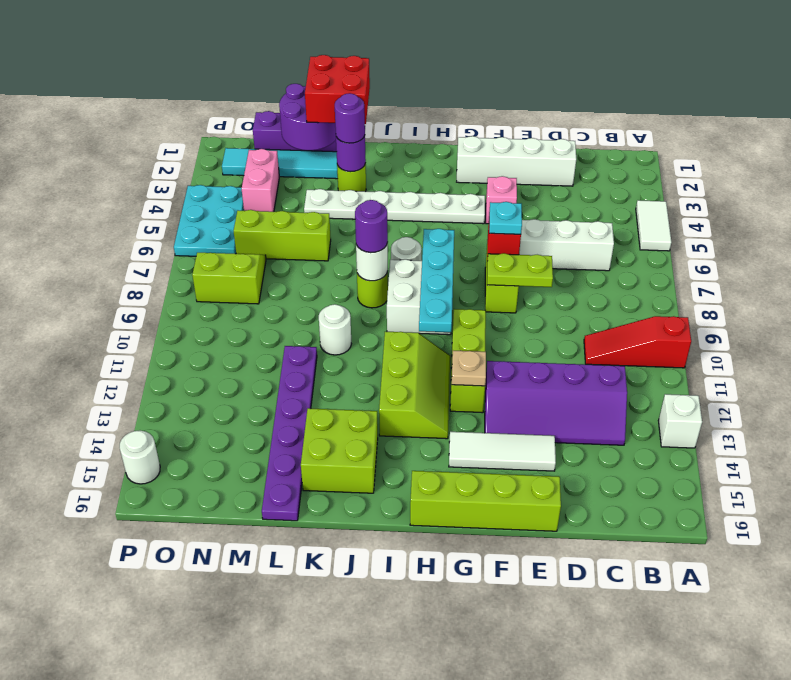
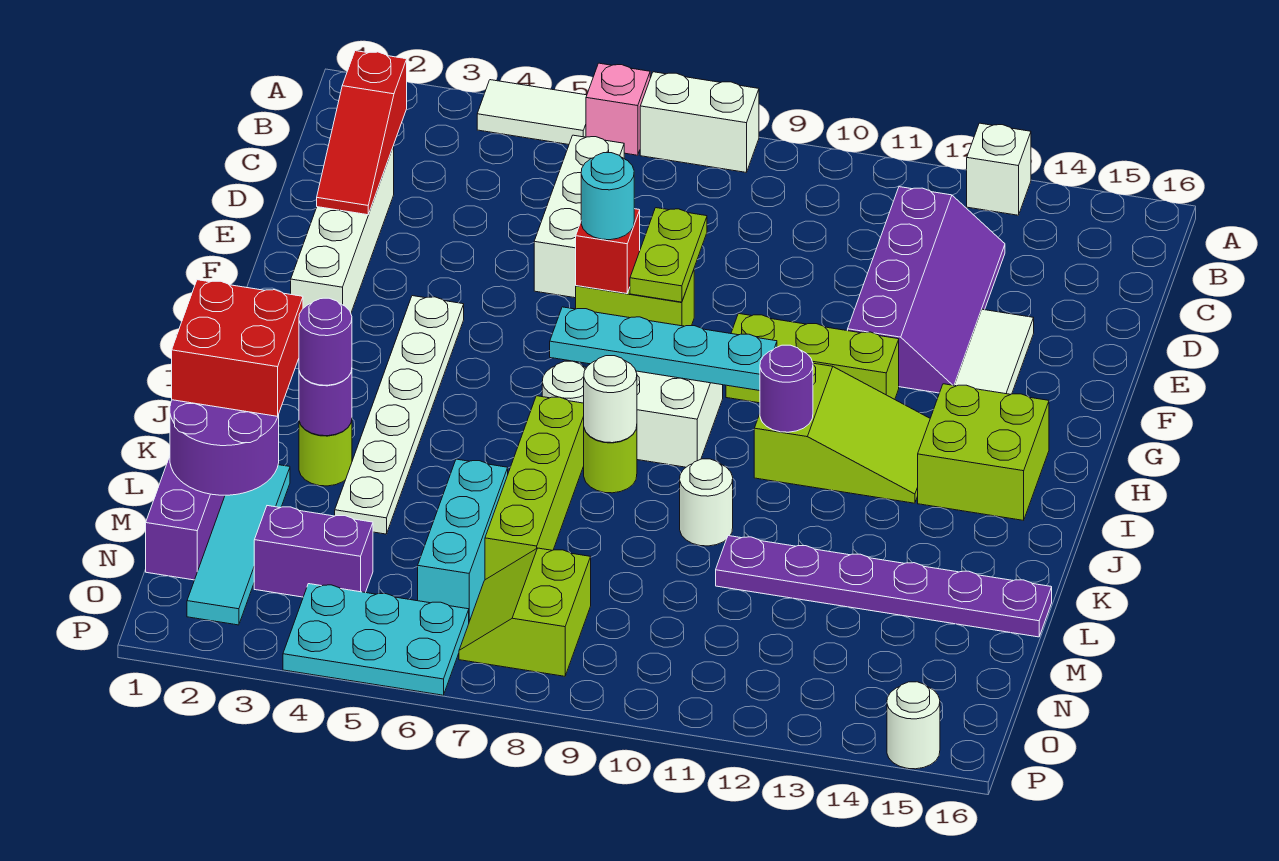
none -> white brick A7:A8 level 1
red slope A10:C10 level 1 top A -> red slope C2:E2 level 2 top C
lime brick E16:H16 level 1 -> lime brick J7:M7 level 1
pink brick F4 level 1 -> pink brick A6 level 1
cyan plate F7 level 3 -> cyan round brick F7 level 3
tan plate G12 level 2 -> none
lime slope H11:I13 level 1 top I -> lime slope H11:I13 level 1 top 11
purple round brick J8 level 3 -> purple round brick I11 level 2
lime brick J14:K15 level 1 -> lime brick H14:I15 level 1
lime brick L6:N6 level 1 -> cyan brick L6:N6 level 1
pink brick N3:N4 level 1 -> purple brick N3:N4 level 1

